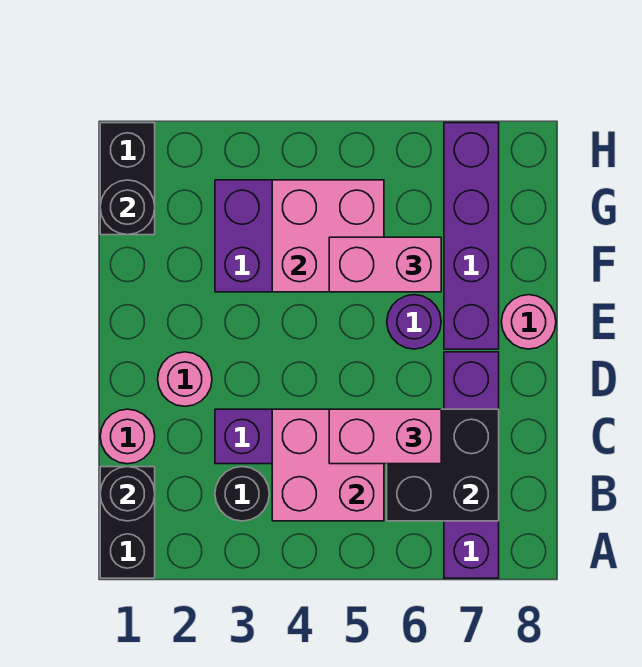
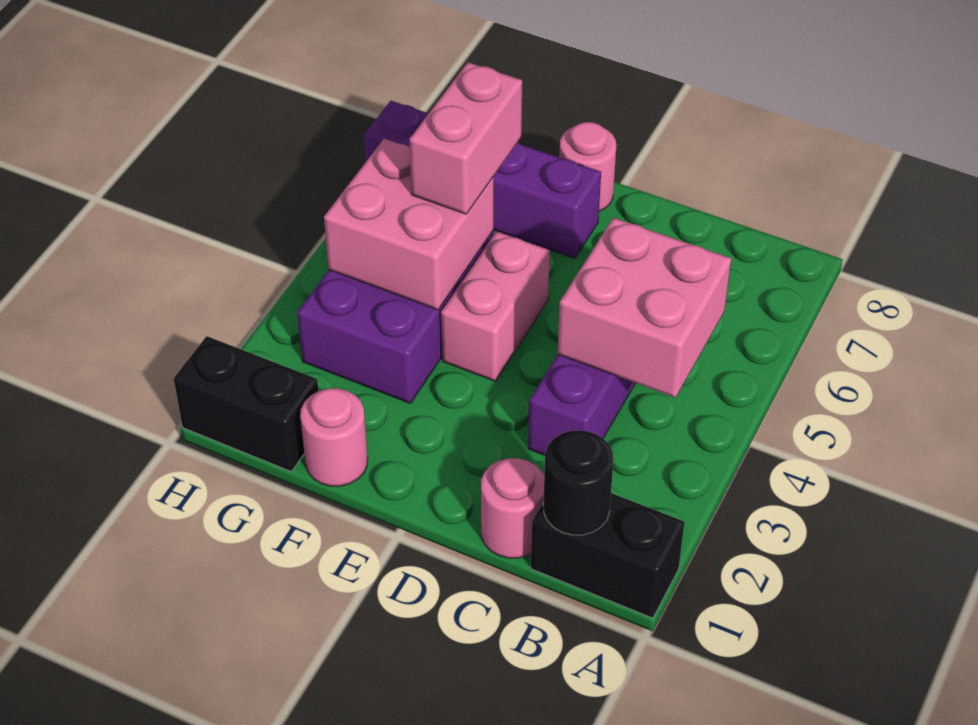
purple brick A7:D7 level 1 -> none
black round brick B3 level 1 -> none
black brick B6:C7 level 2 -> none
pink brick C5:C6 level 3 -> pink brick E4:E5 level 1
pink round brick D2 level 1 -> pink round brick F1 level 1
purple round brick E6 level 1 -> none
black round brick G1 level 2 -> none

